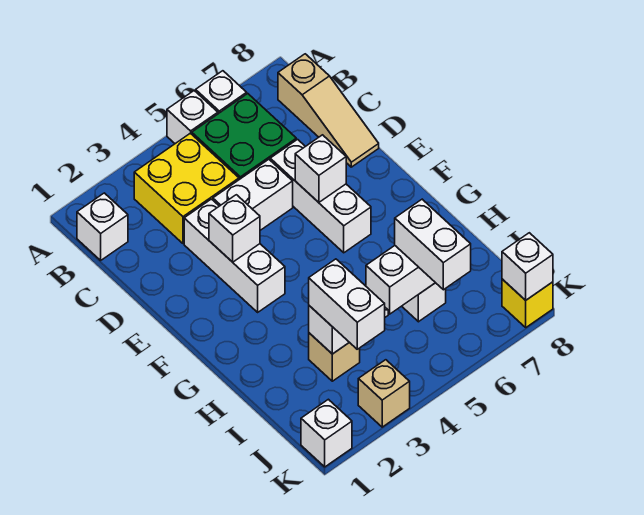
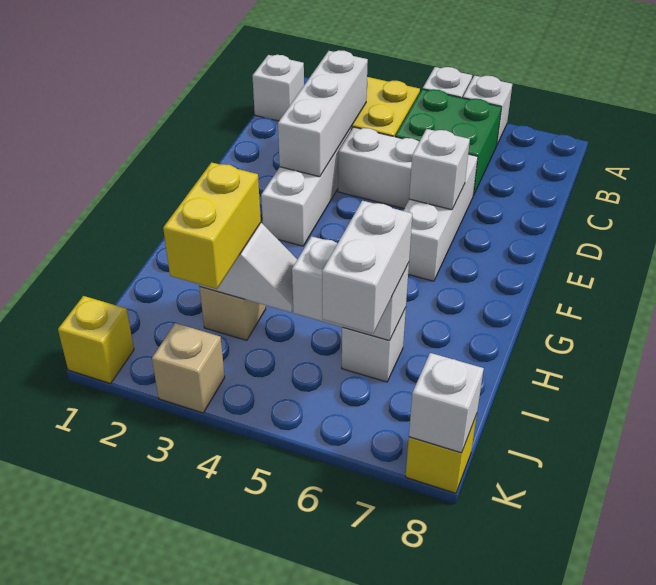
tan slope B8:D8 level 1 top B -> none
white brick E3 level 2 -> white brick C3:E3 level 2
white brick I3:J3 level 3 -> yellow brick I3:J3 level 3
white brick K1 level 1 -> yellow brick K1 level 1

